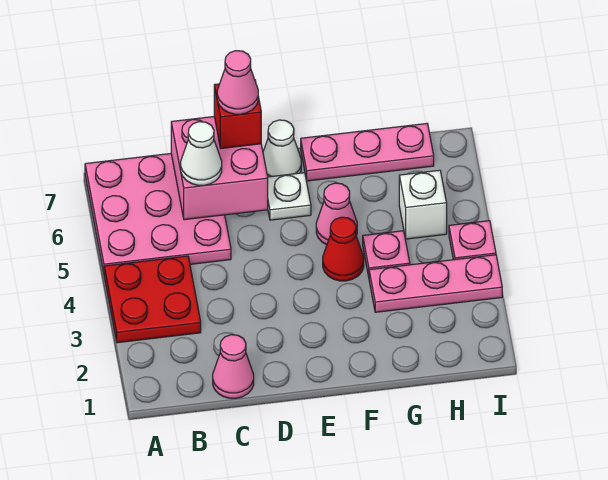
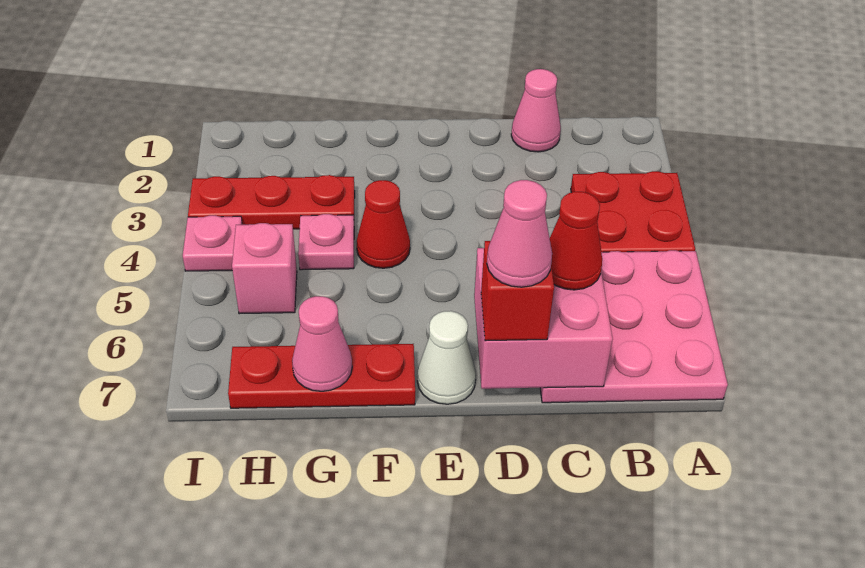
white cone C6 level 3 -> red cone C6 level 3
white plate E6 level 1 -> none
pink cone F5 level 1 -> pink cone G7 level 2
pink plate F7:H7 level 1 -> red plate F7:H7 level 1
pink plate G3:I3 level 1 -> red plate G3:I3 level 1
white brick H5 level 1 -> pink brick H5 level 1

